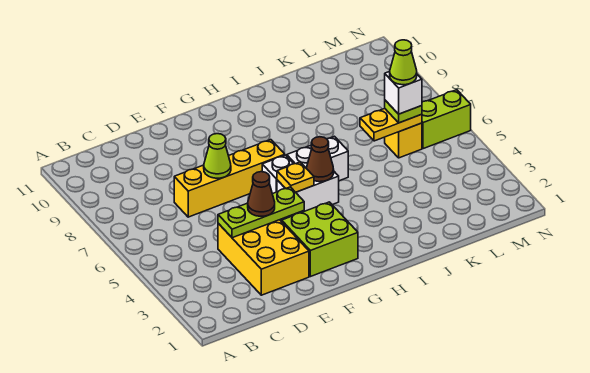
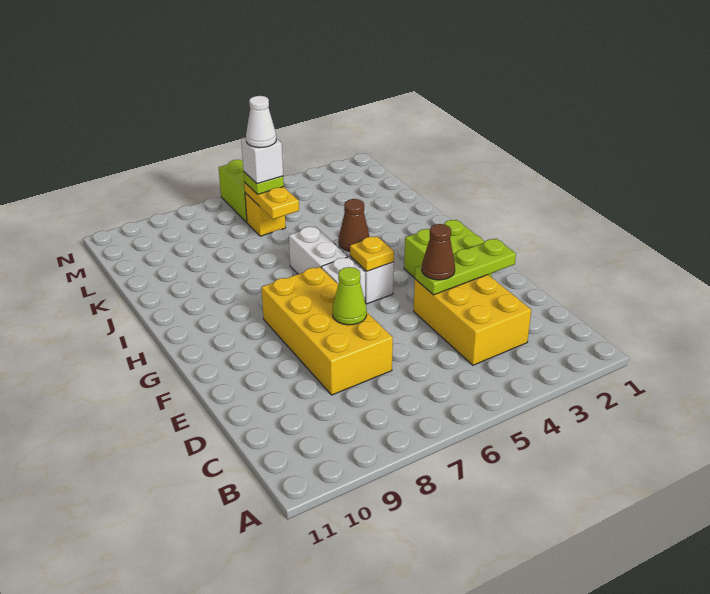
yellow brick D2:E4 level 1 -> yellow brick C3:E4 level 1
lime plate D4:F4 level 2 -> lime plate E2:E4 level 2
yellow brick D7:G7 level 1 -> yellow brick D7:G8 level 1
lime cone L6 level 5 -> white cone L6 level 5

